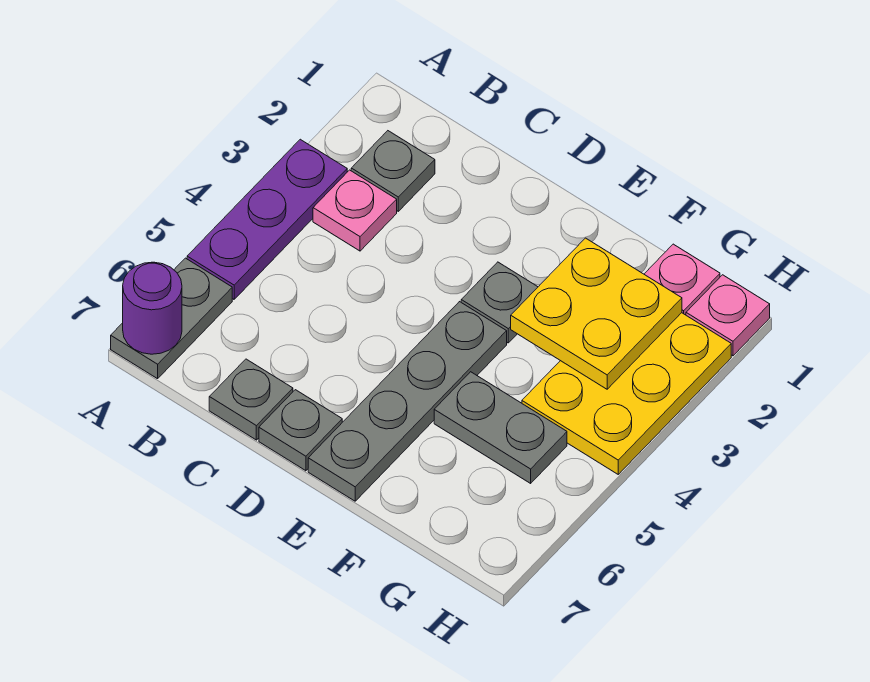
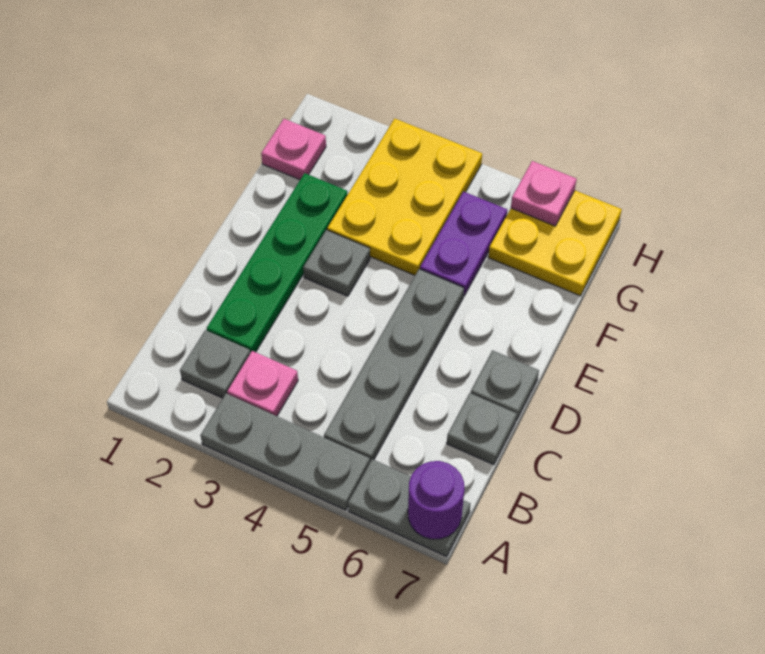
purple plate A3:A5 level 1 -> grey plate A3:A5 level 1
none -> green plate C2:F2 level 1
grey plate E4:E7 level 1 -> grey plate B5:E5 level 1
yellow plate F2:G3 level 2 -> yellow plate G6:H7 level 1
grey plate F5:G5 level 1 -> purple plate F5:G5 level 1
yellow plate G2:H4 level 1 -> yellow plate F3:H4 level 1
pink plate H1 level 1 -> pink plate H6 level 2

